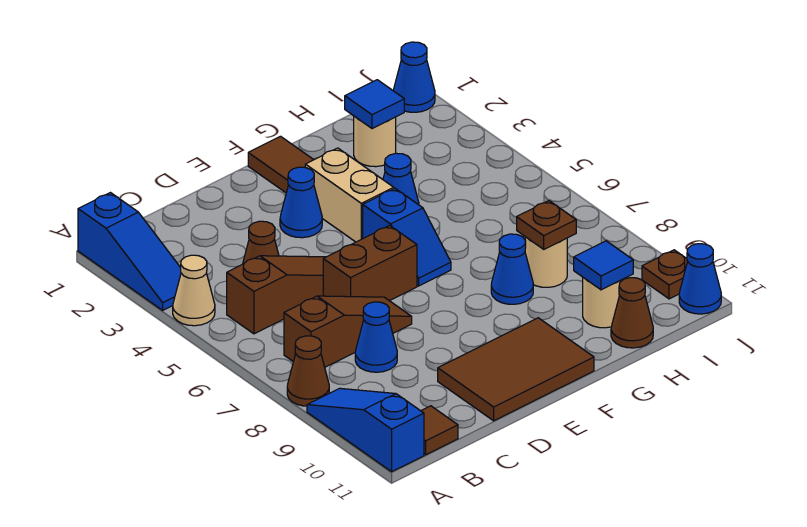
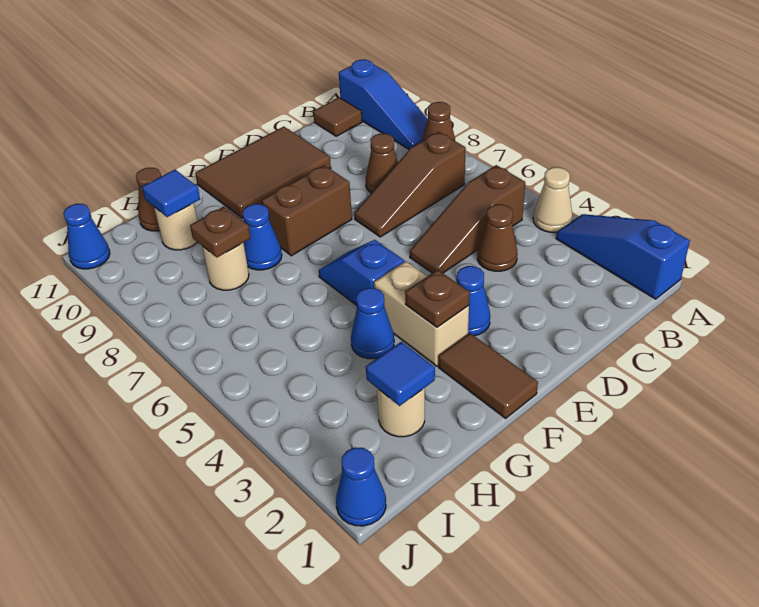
blue cone C8 level 1 -> brown cone C8 level 1
brown brick D6:E6 level 1 -> brown brick E8:F8 level 1
brown plate J10 level 1 -> brown plate F3 level 2

